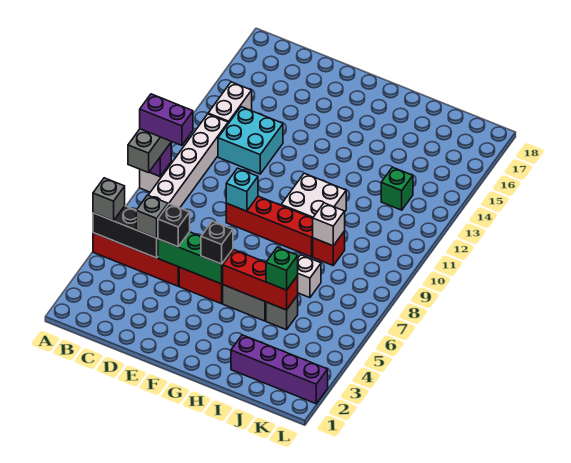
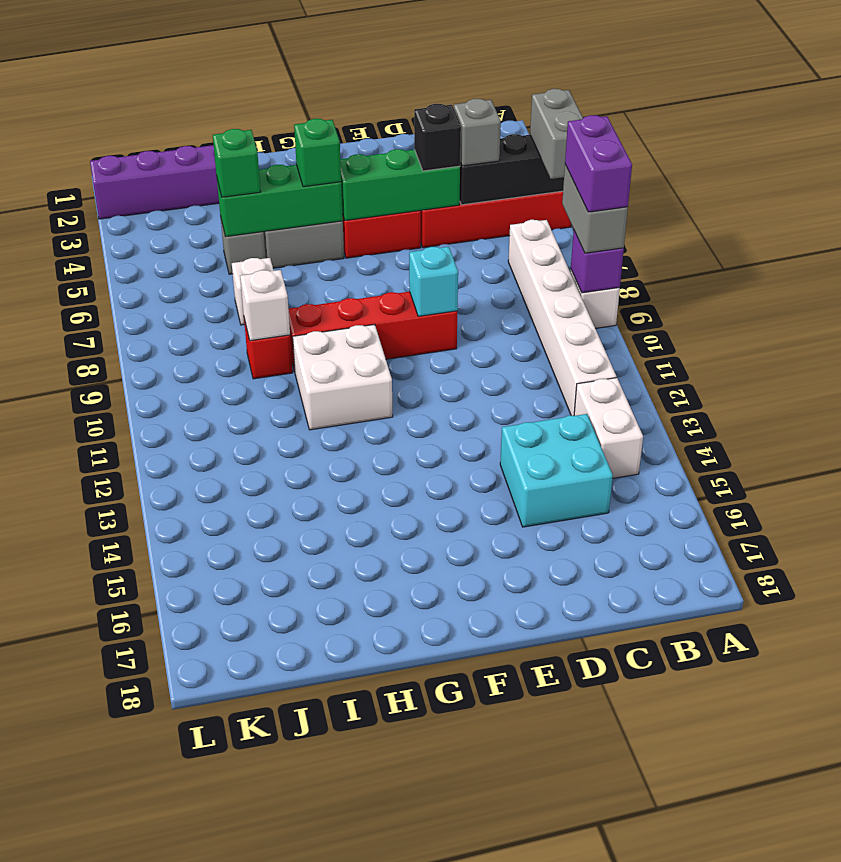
grey brick A5 level 3 -> grey brick A5:A6 level 3
purple brick A9:B9 level 4 -> purple brick A8:A9 level 4
cyan brick C12:D13 level 1 -> cyan brick C14:D15 level 1
black brick F5 level 3 -> none
red brick G5:I5 level 2 -> green brick G5:I5 level 2
green brick J13 level 1 -> green brick G5 level 3

